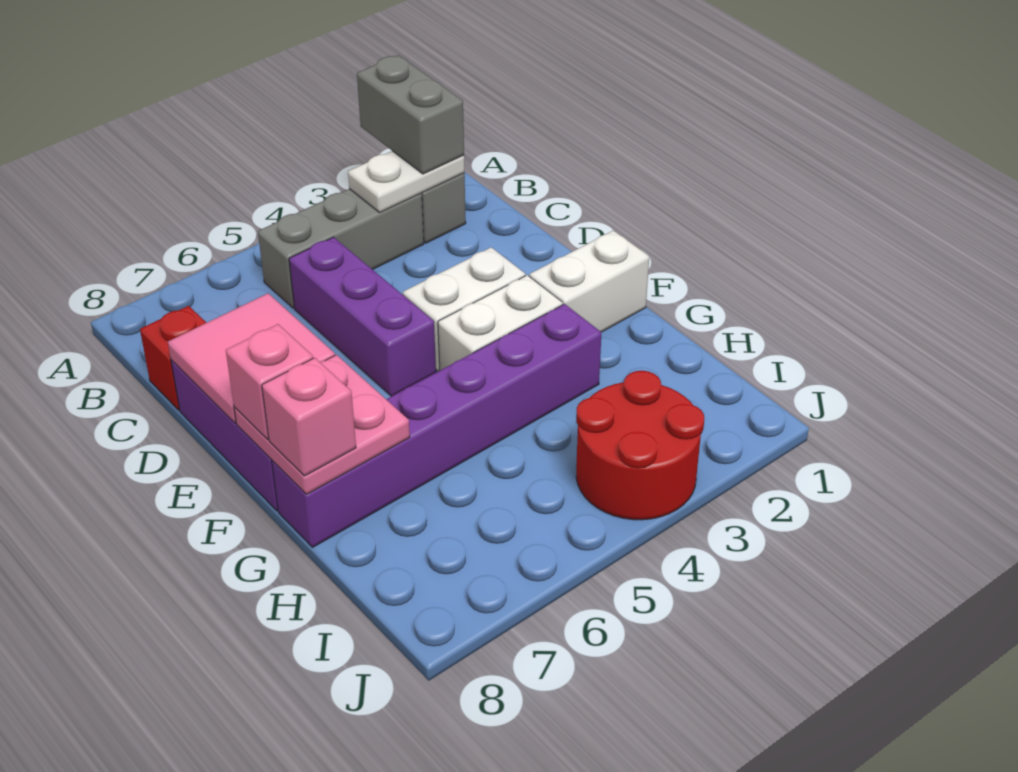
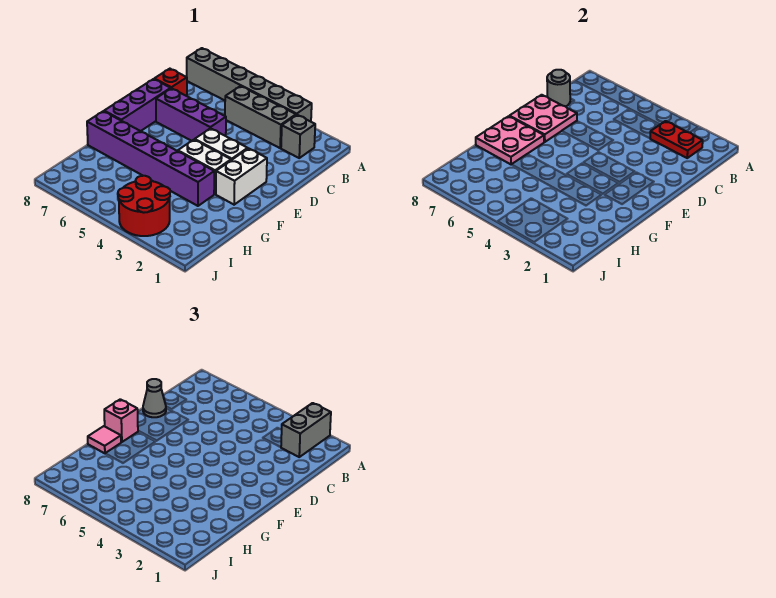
none -> grey brick A3:A8 level 1
white plate B2:B3 level 2 -> red plate B2:B3 level 2
purple brick C5:E5 level 1 -> purple brick D5:D7 level 1
none -> grey round brick C8 level 2
pink tile D7:E8 level 2 -> pink plate D7:E8 level 2
none -> grey cone D8 level 3
white brick F1:F2 level 1 -> white brick E2:F2 level 1
pink brick G8 level 3 -> pink tile G8 level 3

